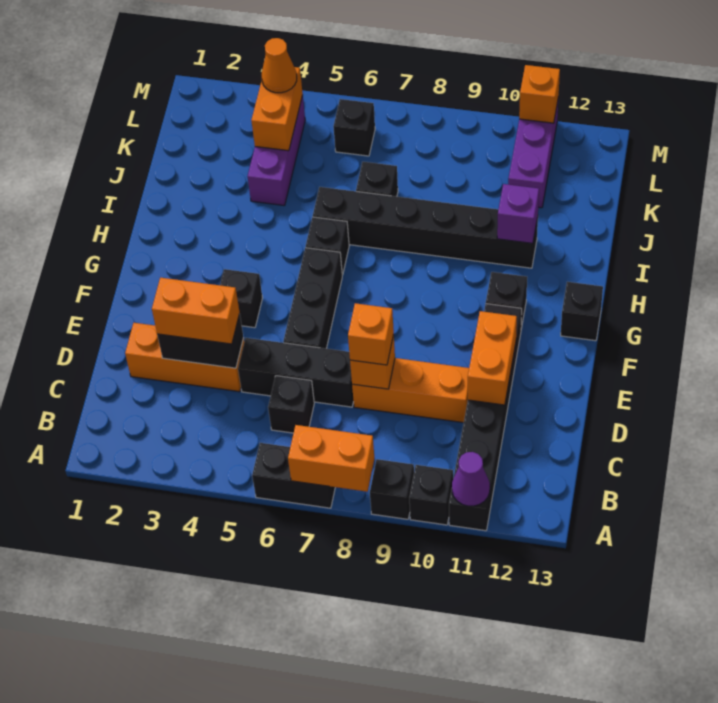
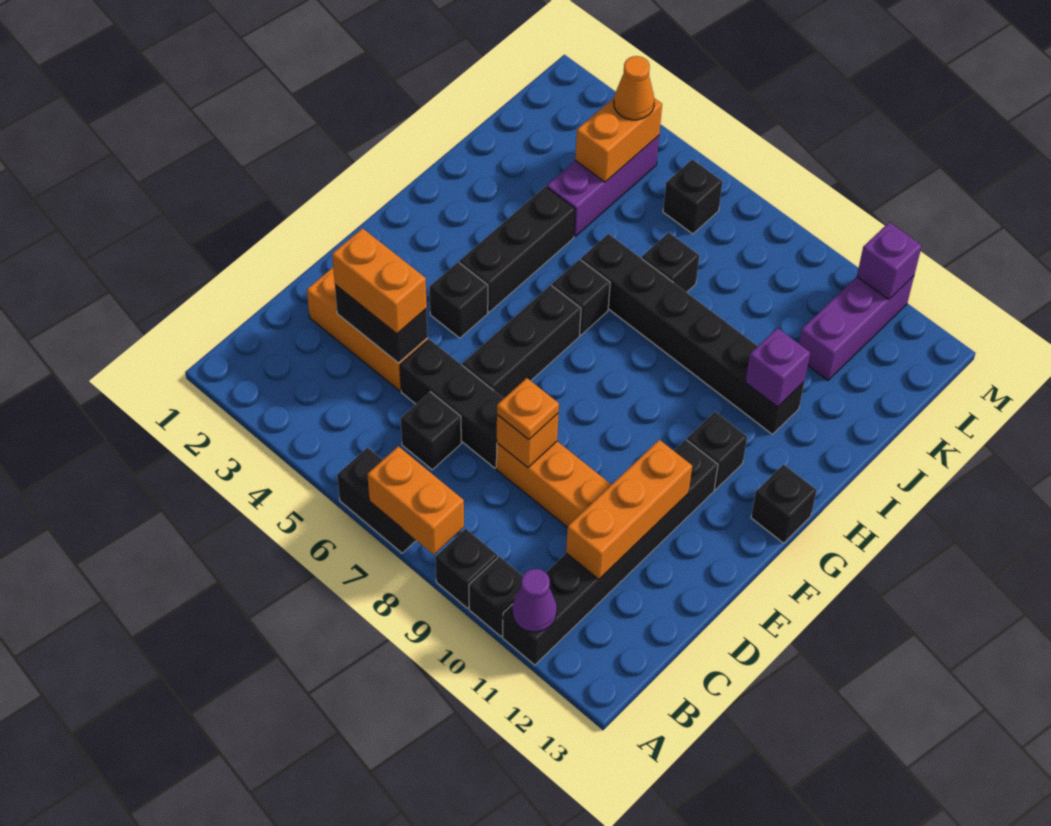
orange brick D8 level 3 -> orange plate D8 level 3
orange brick D11:E11 level 2 -> orange brick C11:E11 level 2
none -> black brick G4:I4 level 1
orange brick M11 level 2 -> purple brick M11 level 2

